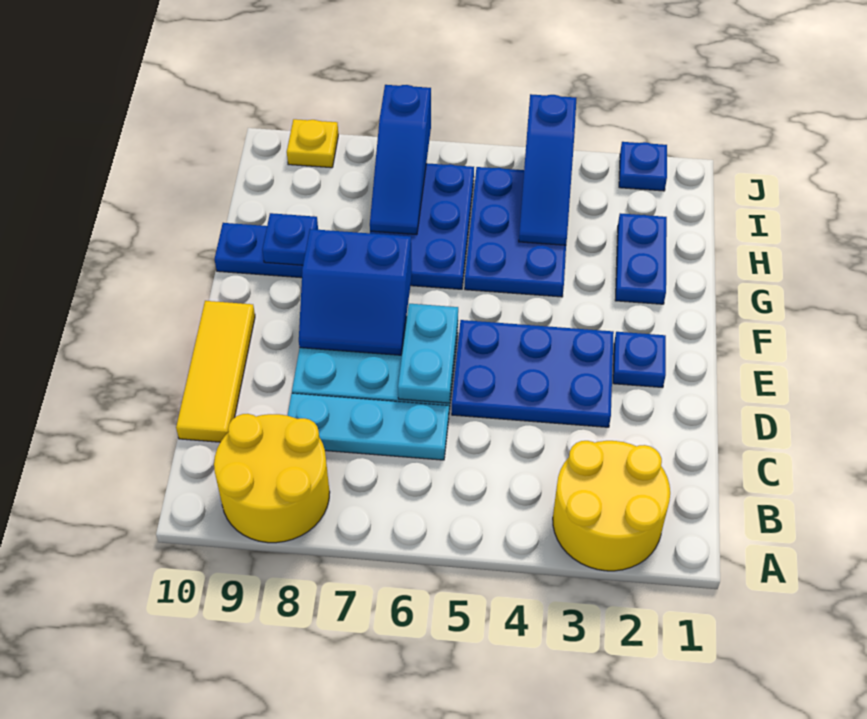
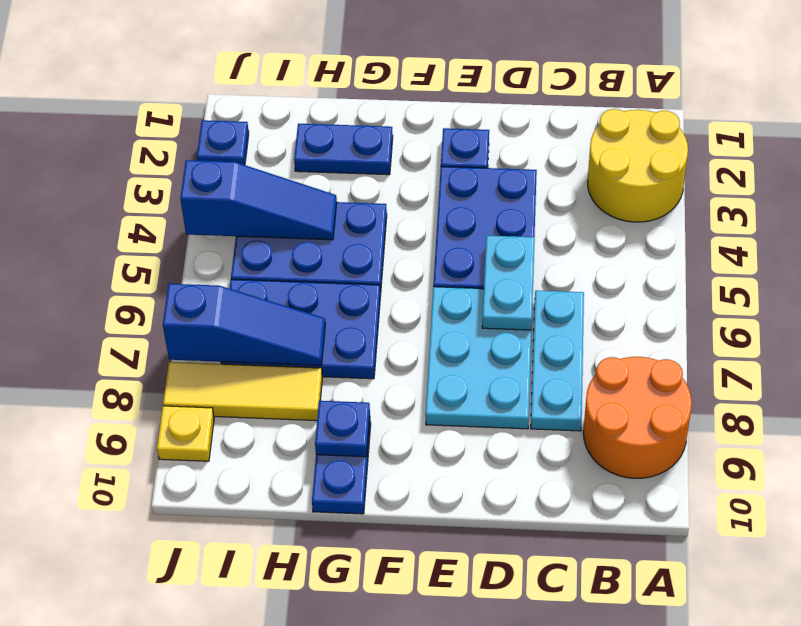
yellow round brick A8:B9 level 1 -> orange round brick A8:B9 level 1
yellow tile C10:E10 level 1 -> yellow tile H8:J8 level 1
cyan plate D6:E6 level 2 -> cyan plate D5:D6 level 2
blue slope E7:F8 level 2 top F -> none

